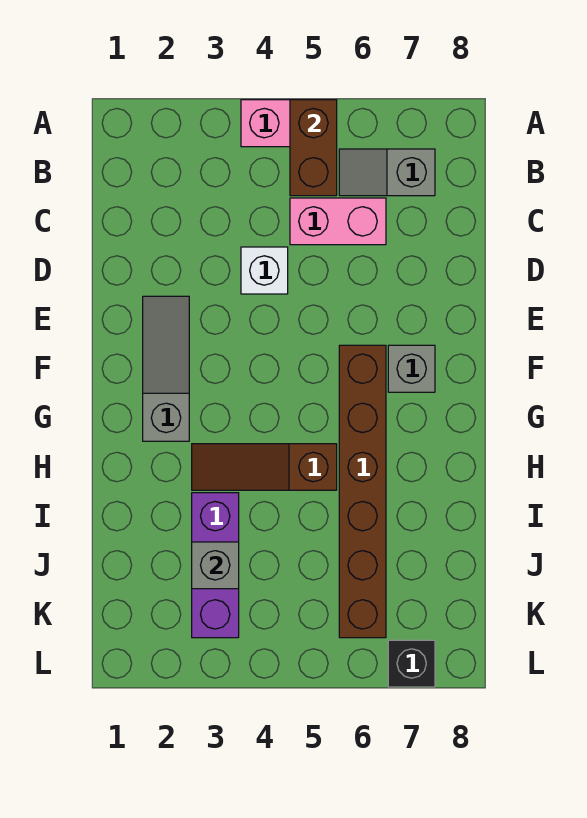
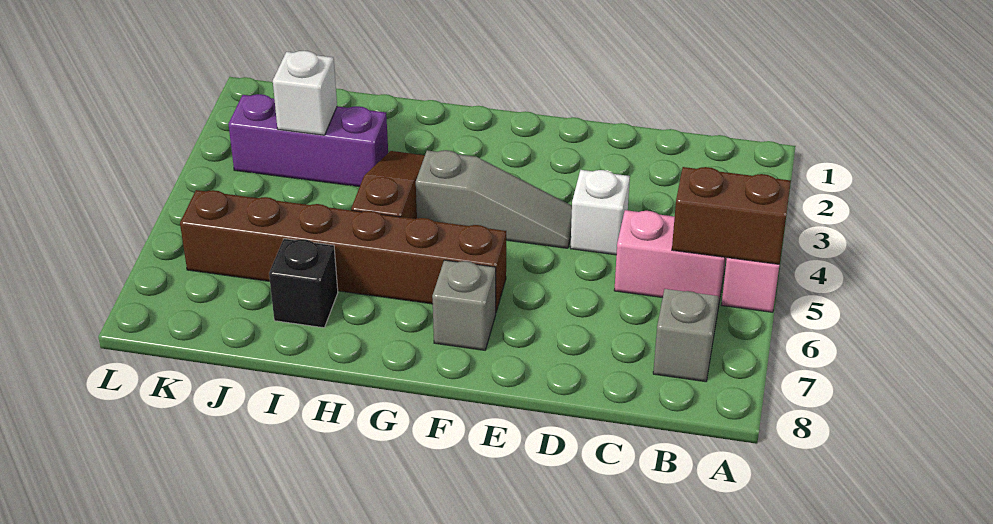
pink brick C5:C6 level 1 -> pink brick B5:C5 level 1
grey slope E2:G2 level 1 top G -> grey slope E4:G4 level 1 top G
grey brick J3 level 2 -> white brick J3 level 2
black brick L7 level 1 -> black brick I7 level 1

